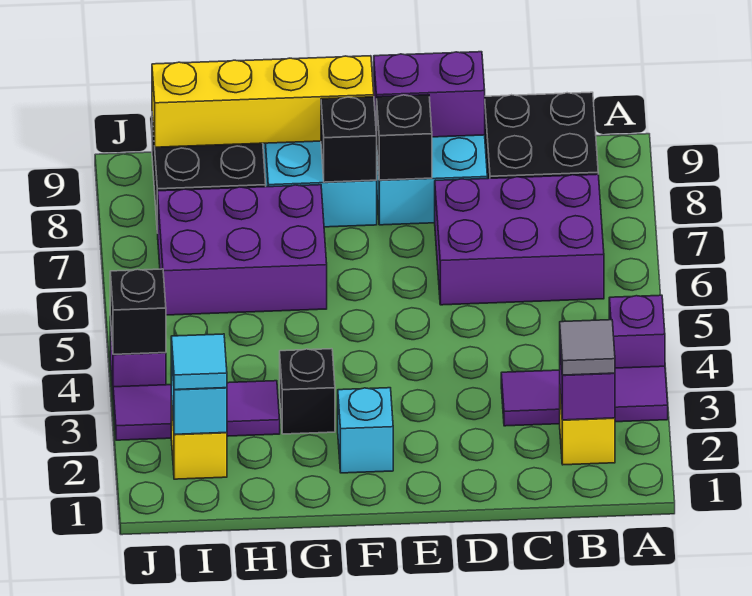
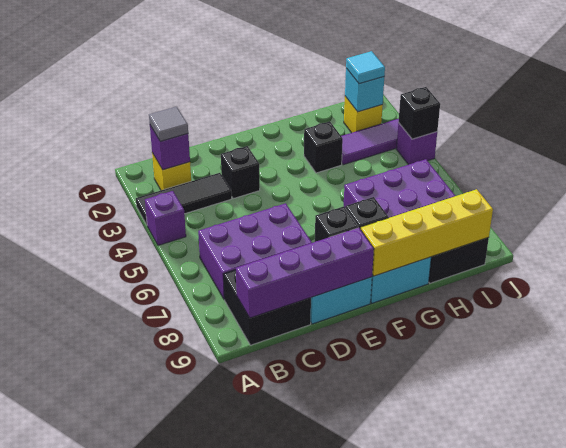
purple tile A3:C3 level 1 -> black tile A3:C3 level 1
none -> black brick D3 level 1
purple brick D9:E9 level 2 -> purple brick B9:E9 level 2
cyan brick F2 level 1 -> none

